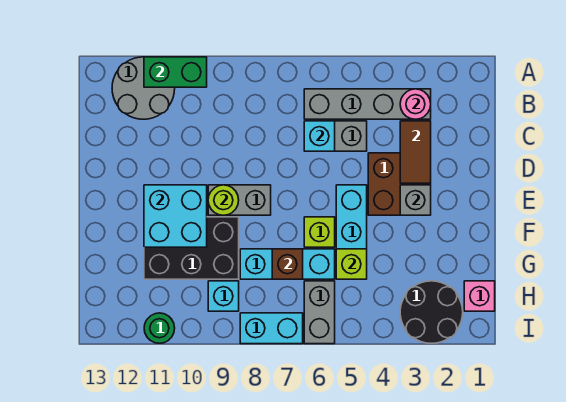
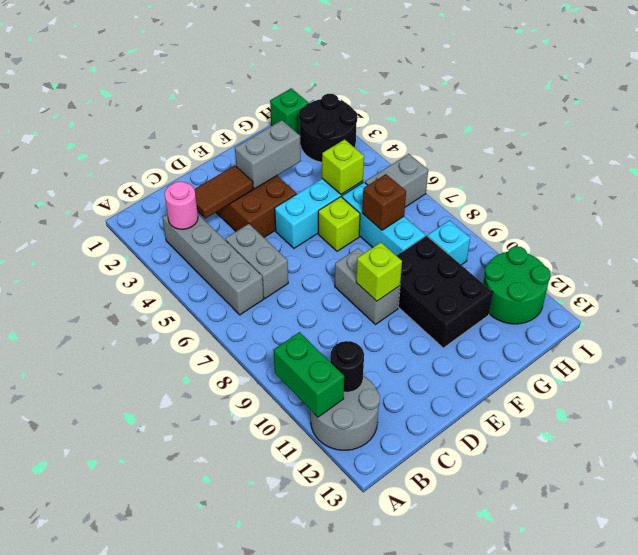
none -> black round brick B11 level 2
cyan brick C6 level 2 -> none
grey brick E3 level 2 -> grey brick E3:F3 level 2
lime round brick E9 level 2 -> lime brick E9 level 2
cyan brick E10:F11 level 2 -> none
pink brick H1 level 1 -> green brick H1 level 1
cyan brick I7:I8 level 1 -> none
green round brick I11 level 1 -> green round brick H11:I12 level 1

